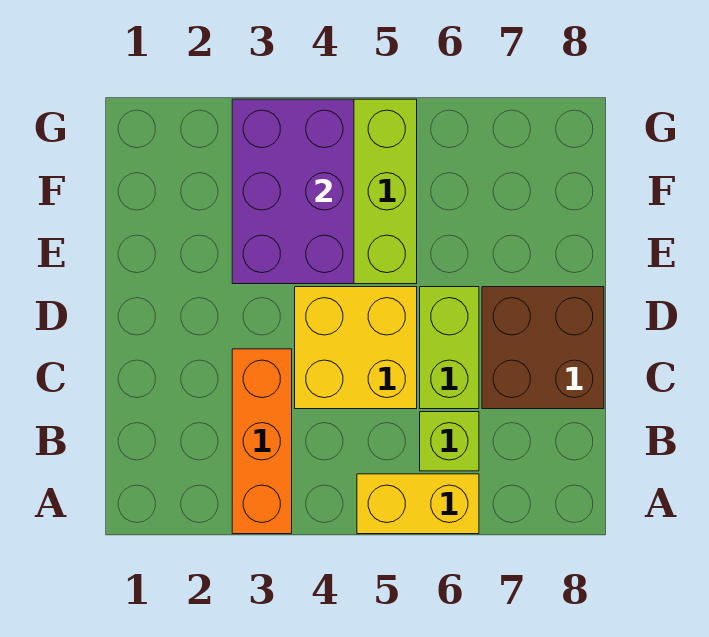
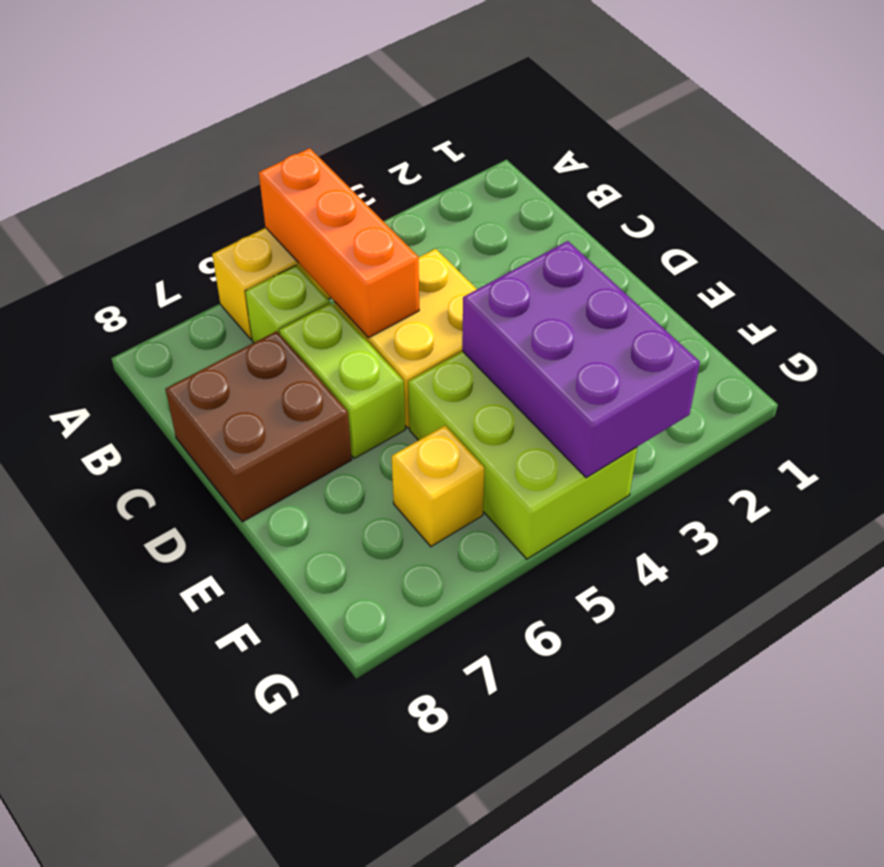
orange brick A3:C3 level 1 -> orange brick A5:C5 level 2
none -> yellow brick F6 level 1

